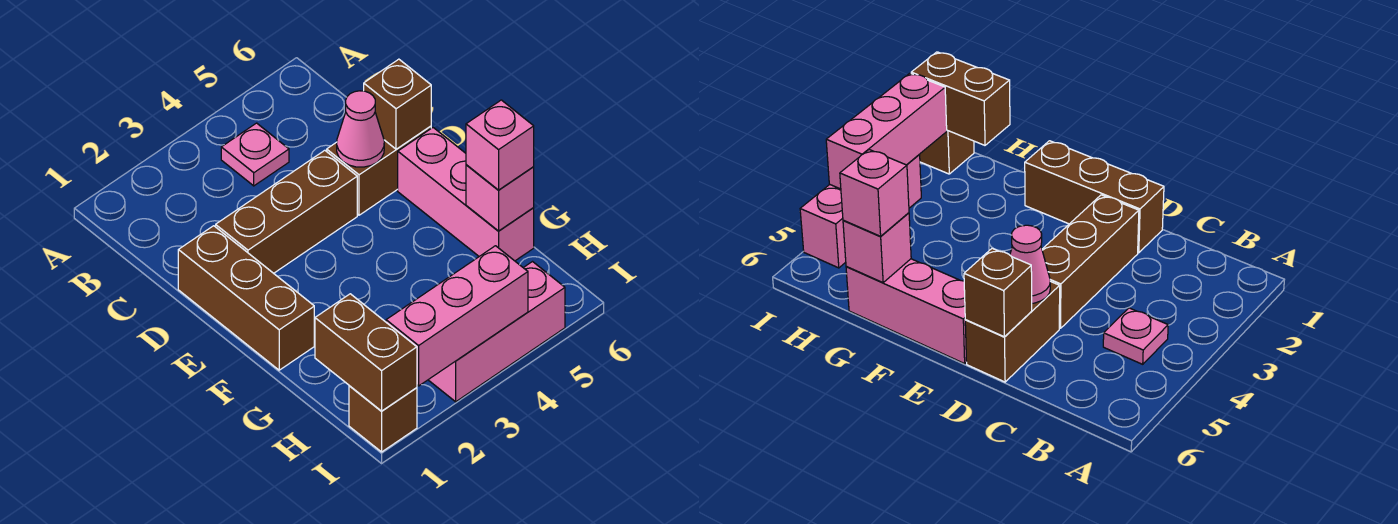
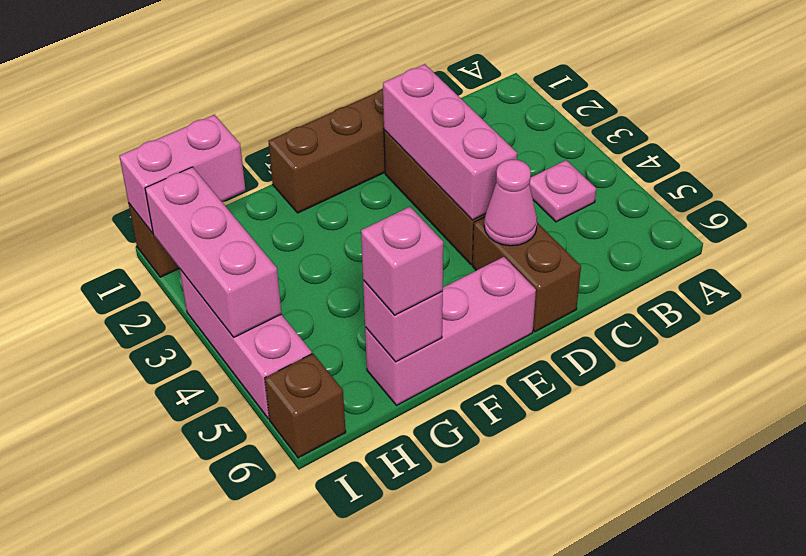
none -> pink brick D2:D4 level 2
brown brick D6 level 2 -> brown brick I6 level 1
brown brick H1:I1 level 2 -> pink brick H1:I1 level 2

